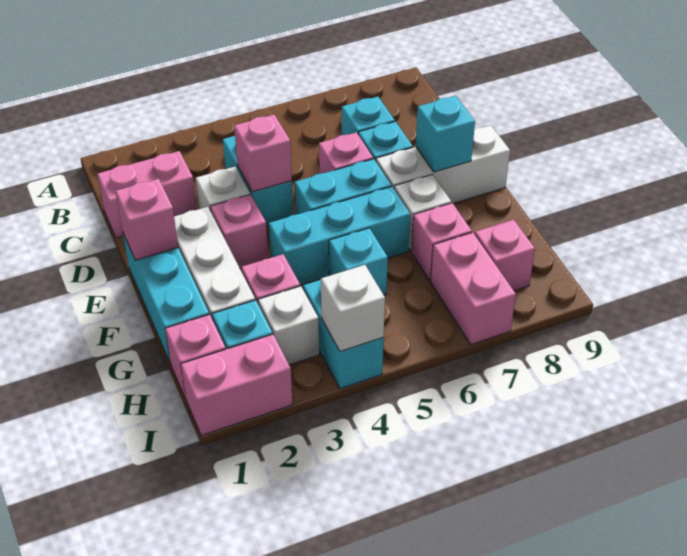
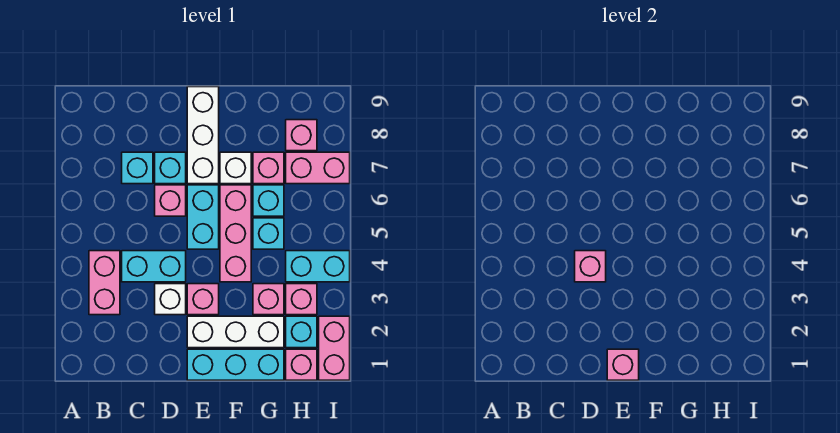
pink brick C1:C2 level 1 -> pink brick B3:B4 level 1
cyan brick E8 level 2 -> cyan brick G6 level 1
cyan brick F4:F6 level 1 -> pink brick F4:F6 level 1
white brick H3 level 1 -> pink brick H3 level 1
white brick I4 level 2 -> none

